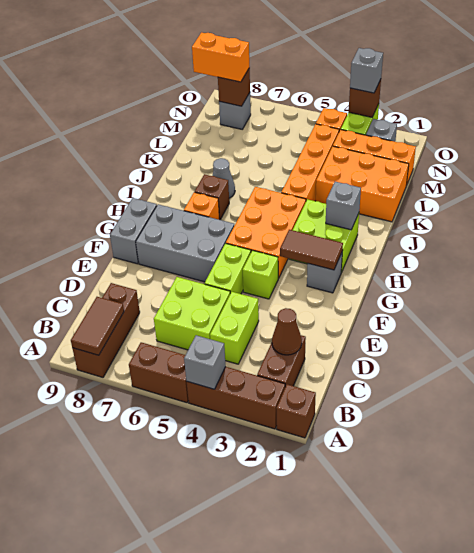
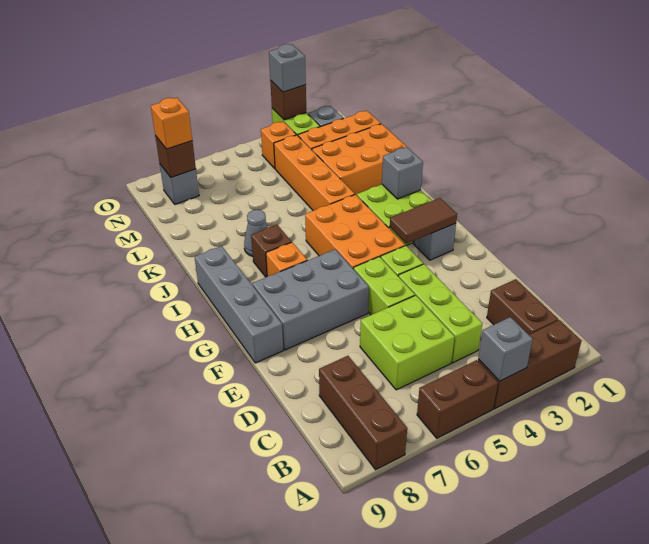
brown brick A1 level 1 -> none
brown tile A8:B8 level 2 -> none
brown cone C2 level 2 -> none
lime brick C4:D4 level 1 -> lime brick C4:E4 level 1
grey brick F9:G9 level 1 -> grey brick F9:I9 level 1
orange brick N8:N9 level 3 -> orange brick N8 level 3

